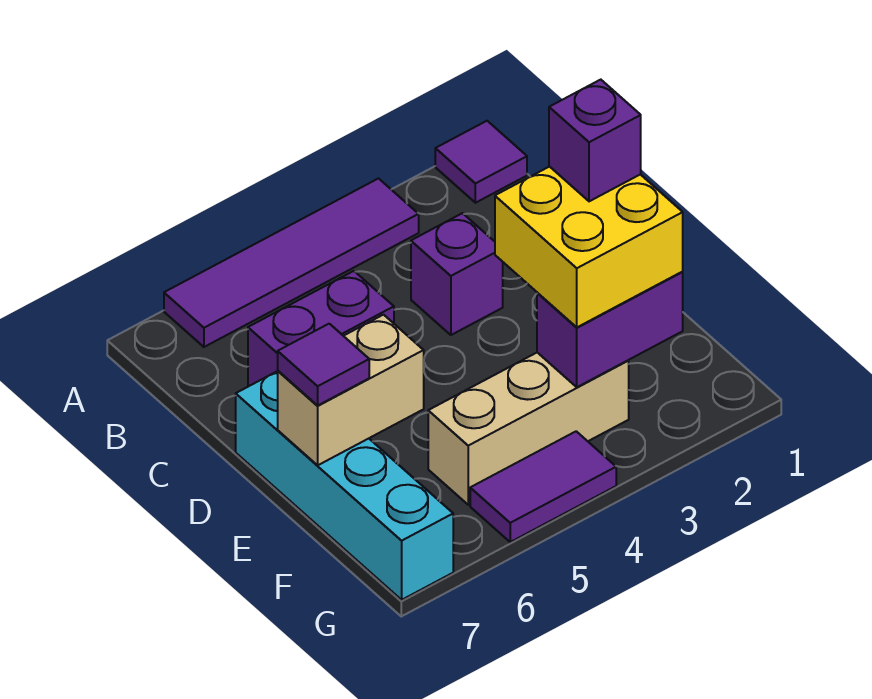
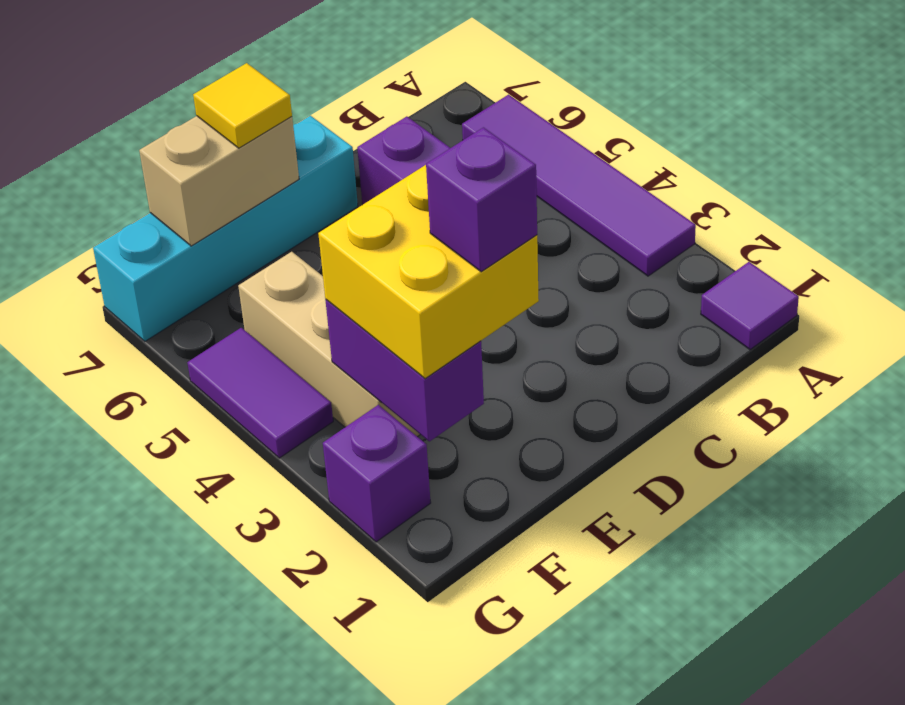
purple brick C3 level 1 -> purple brick G2 level 1
tan brick E6:E7 level 2 -> tan brick E7:F7 level 2
purple tile E7 level 3 -> yellow tile E7 level 3

